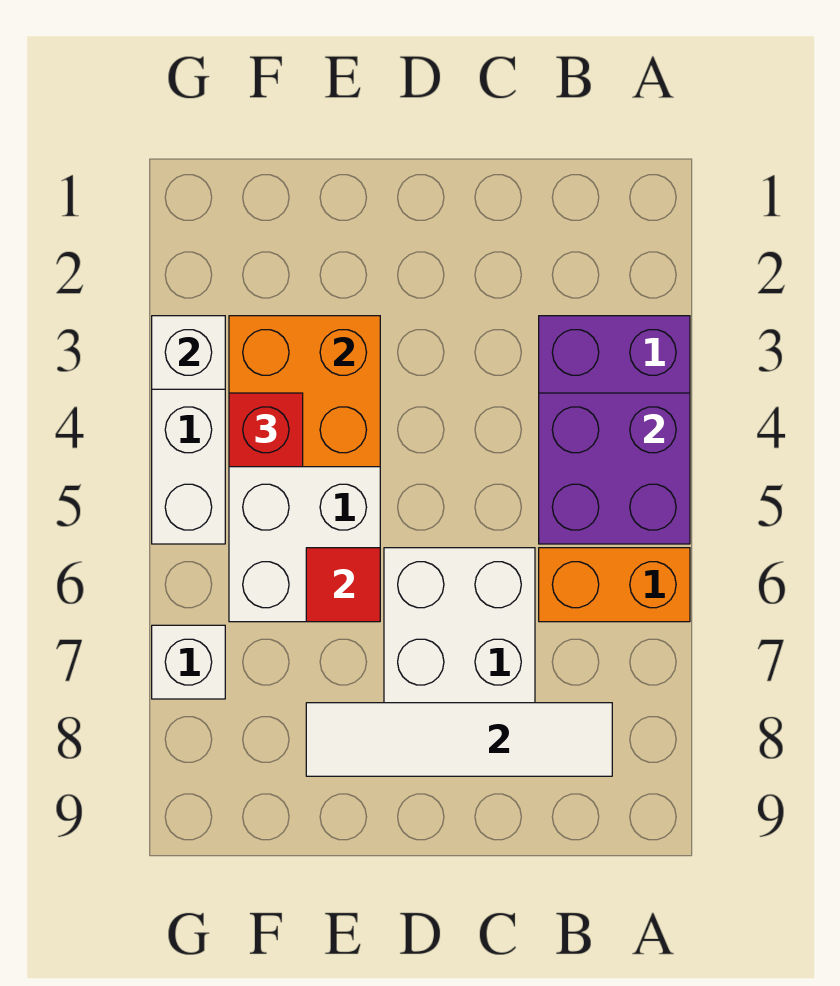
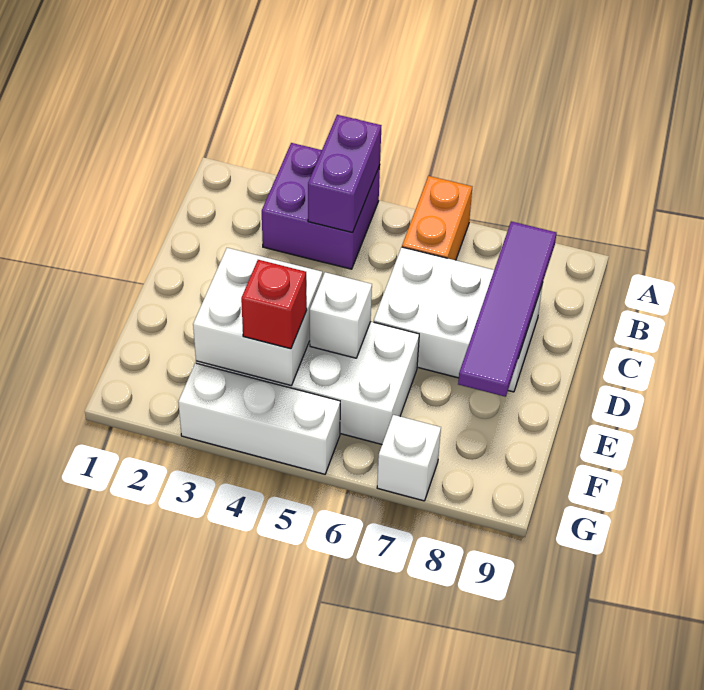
purple brick A4:B5 level 2 -> purple brick A4:B4 level 2
white tile B8:E8 level 2 -> purple tile B8:E8 level 2
orange brick E3:F4 level 2 -> white brick E3:F4 level 2
red tile E6 level 2 -> none
white brick G3 level 2 -> white brick E5 level 2

